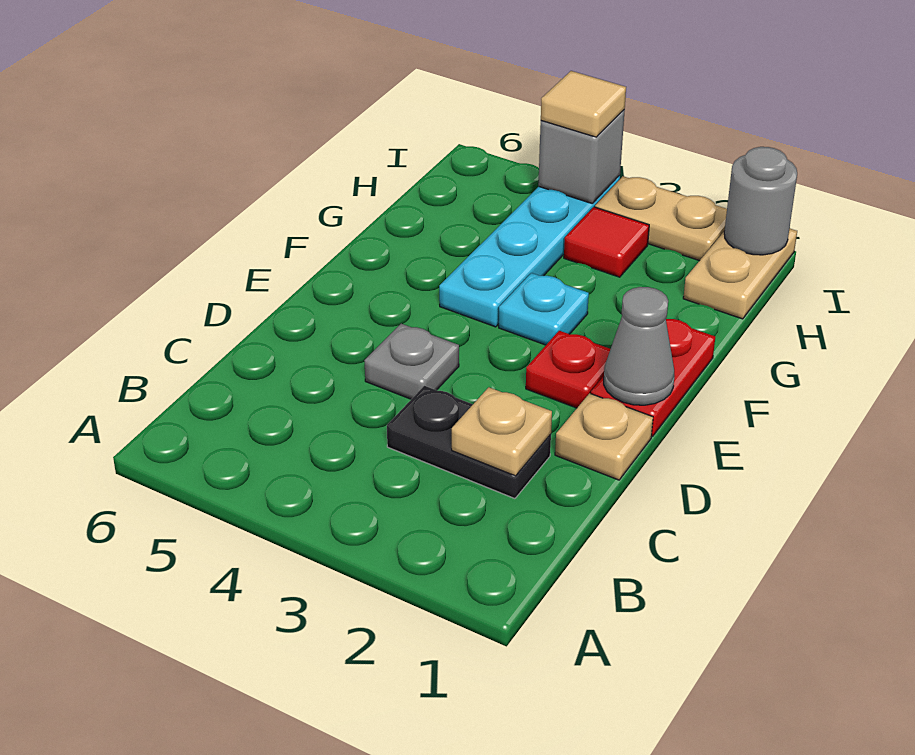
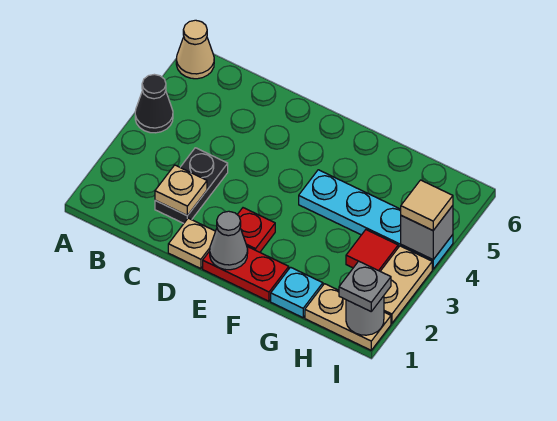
none -> black cone A4 level 1
none -> tan cone A6 level 1
grey plate D4 level 1 -> grey plate I1 level 3
cyan plate F3 level 1 -> cyan plate G1 level 1

